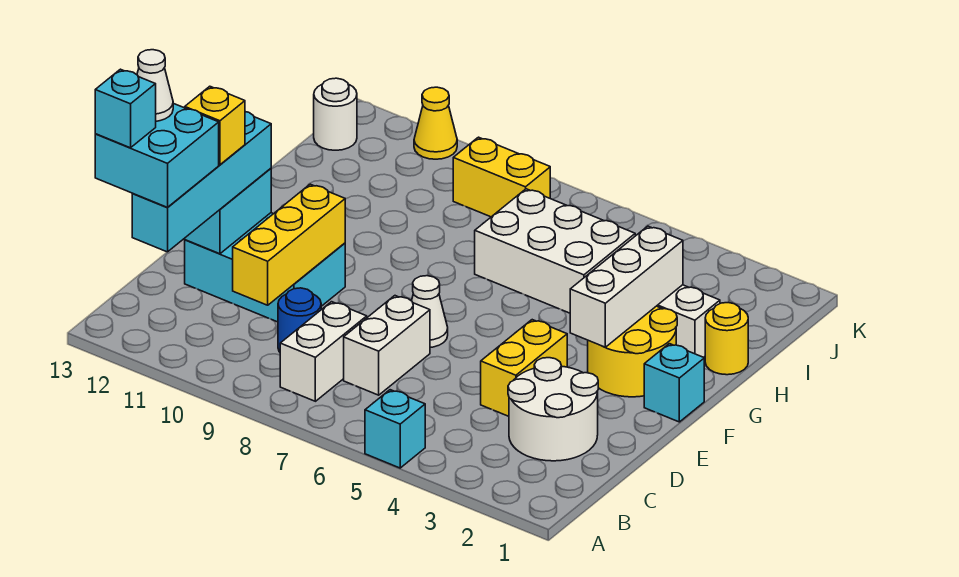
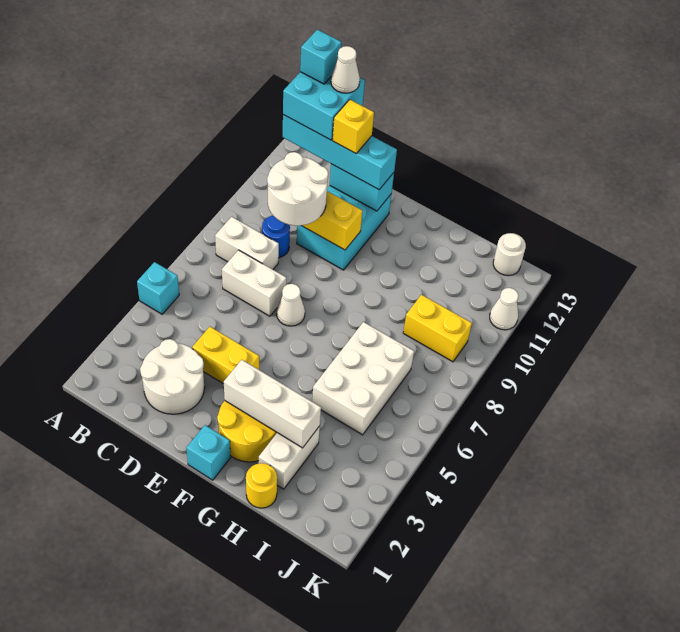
none -> white round brick C9:D10 level 3
yellow brick J8:J9 level 1 -> yellow brick I9:J9 level 1
yellow cone K11 level 1 -> white cone K11 level 1

